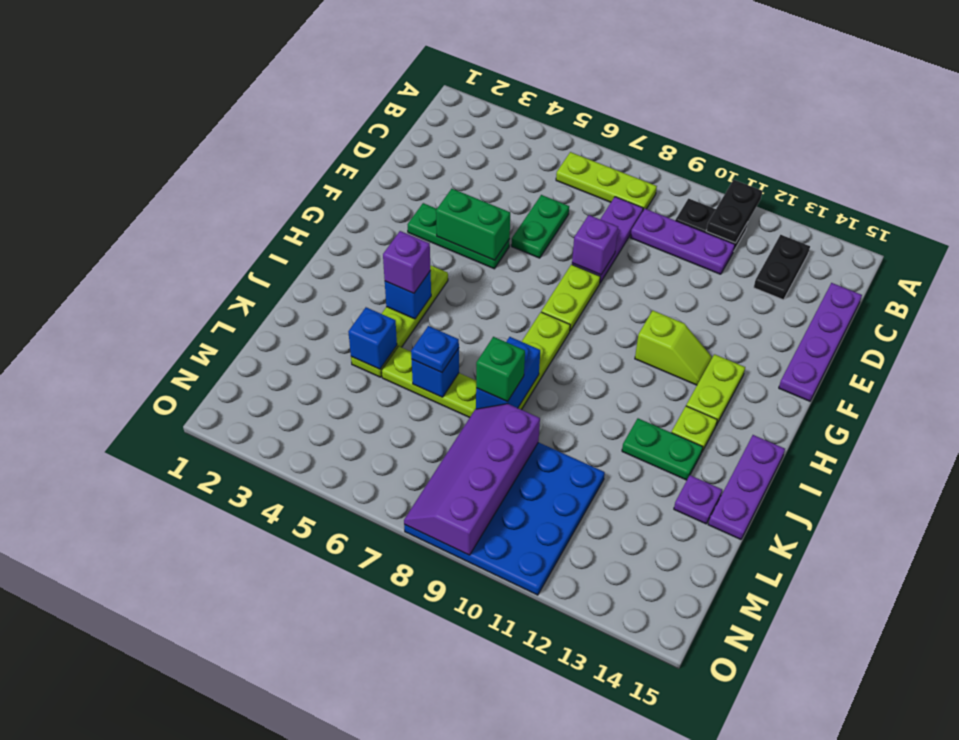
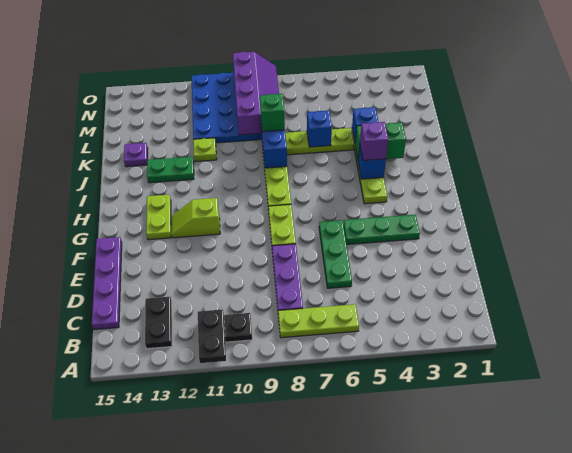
purple plate C9:C11 level 1 -> none
green plate D6:E6 level 1 -> green plate D6:F6 level 1
purple brick E8 level 2 -> none
green brick F4:F5 level 2 -> green brick J3:J4 level 2
lime plate I13 level 1 -> lime plate K11 level 1
purple plate I15:K15 level 1 -> none
blue plate K6 level 3 -> none

